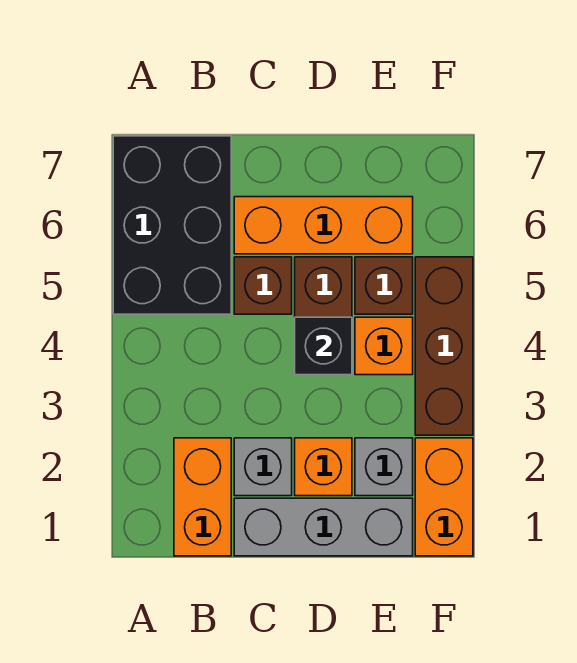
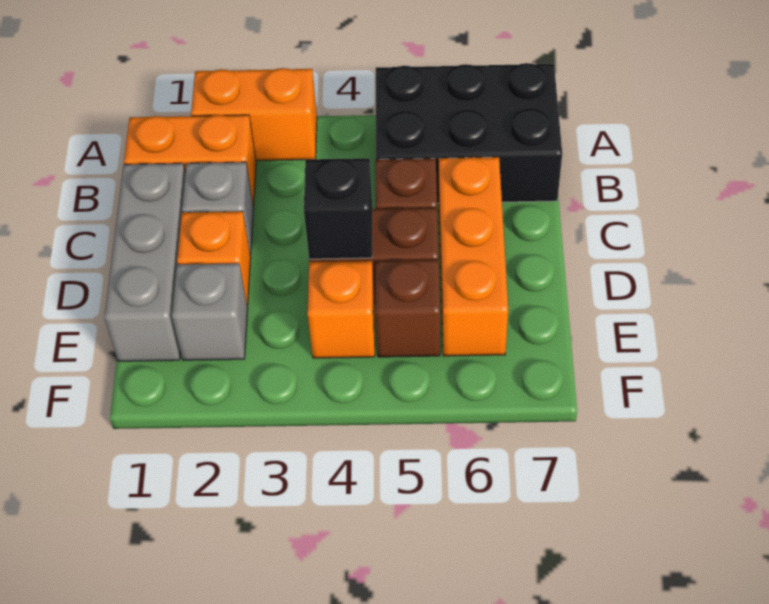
orange brick F1:F2 level 1 -> orange brick A2:A3 level 1
brown brick F3:F5 level 1 -> none

